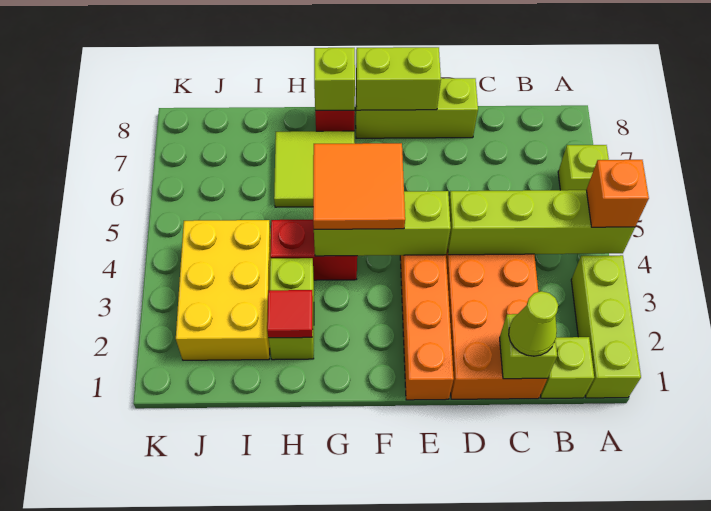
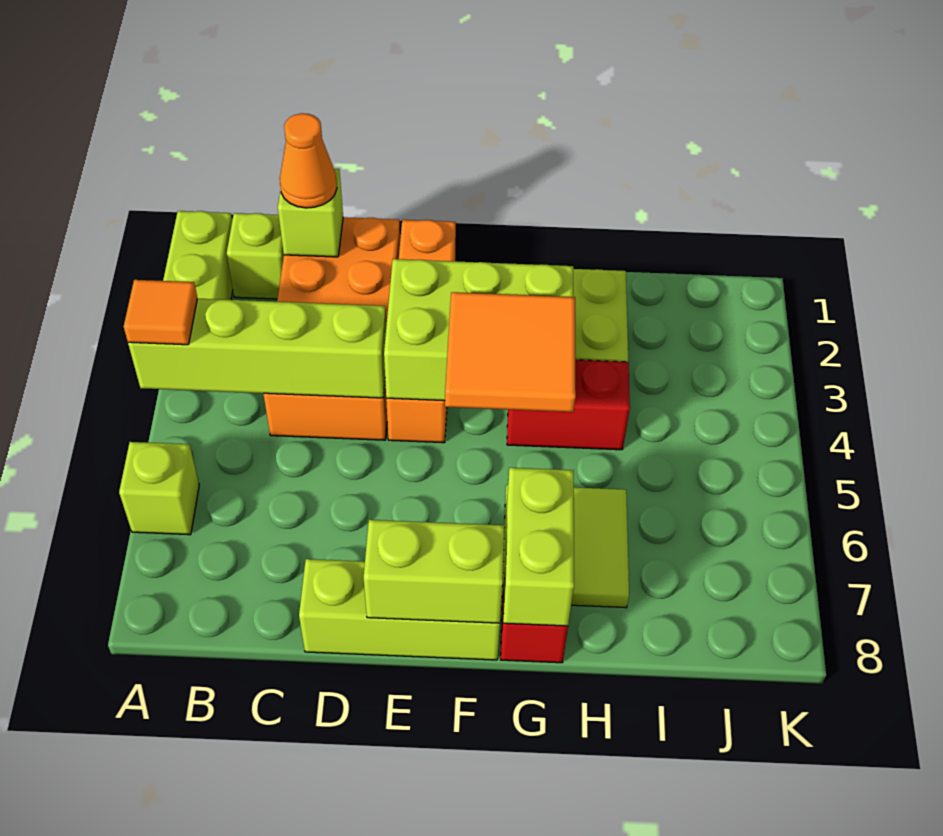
orange brick A4 level 3 -> orange tile A4 level 3
lime cone C1 level 3 -> orange cone C1 level 3
lime brick E4:G4 level 2 -> lime brick E3:G4 level 2
lime brick G8 level 2 -> lime brick G7:G8 level 2
red tile H2 level 2 -> none
yellow brick I2:J4 level 1 -> none

